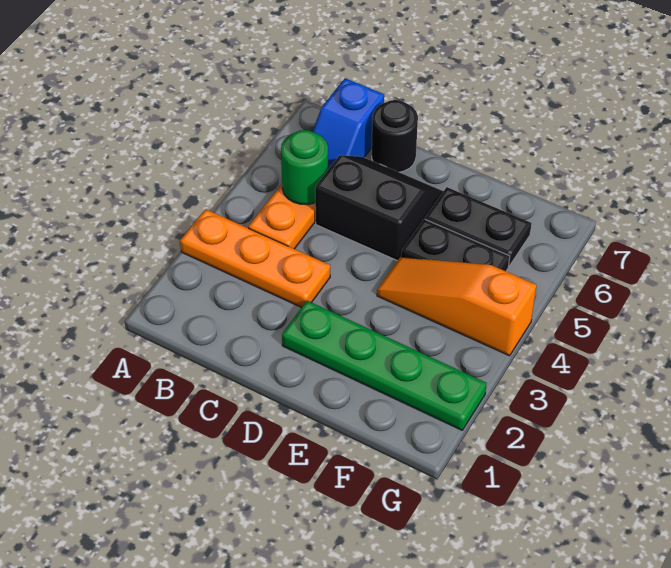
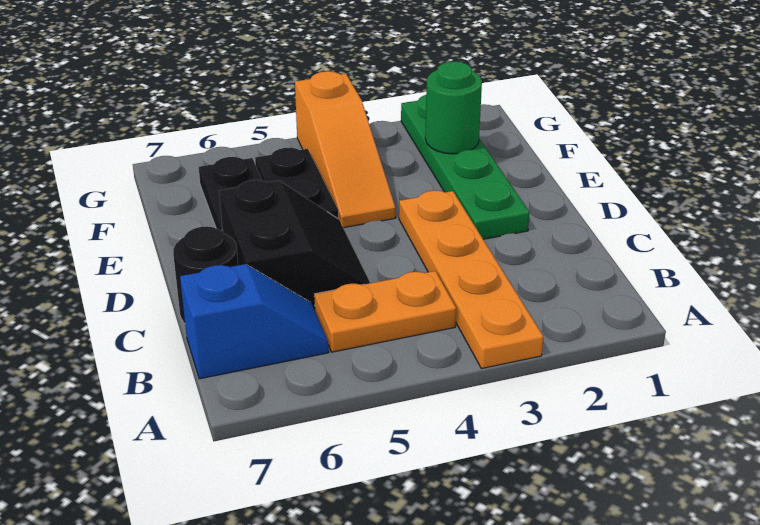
orange plate A3:C3 level 1 -> orange plate A3:D3 level 1
green round brick B5 level 2 -> green round brick F2 level 2
black slope C5:D6 level 1 top 5 -> black slope C5:D6 level 1 top 6

